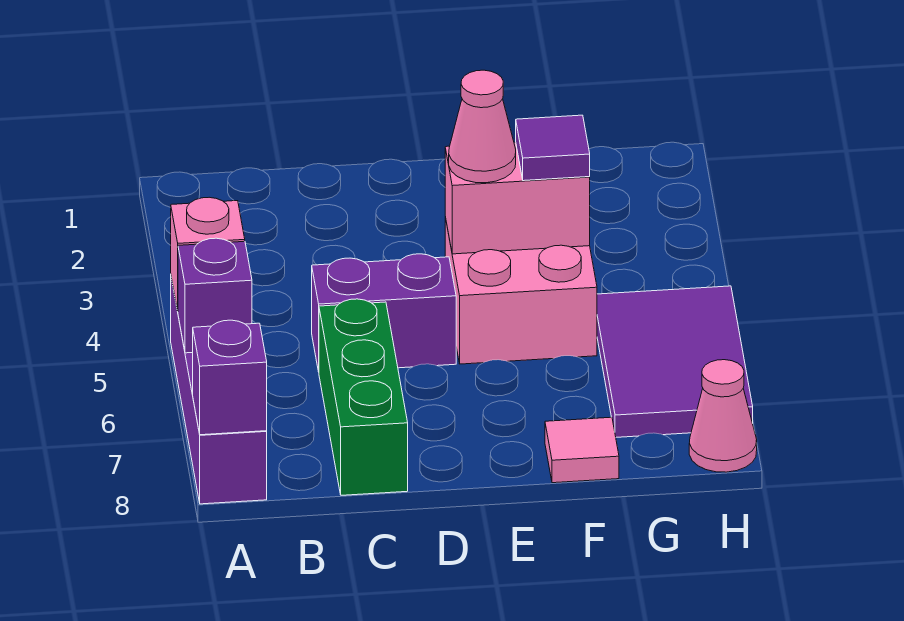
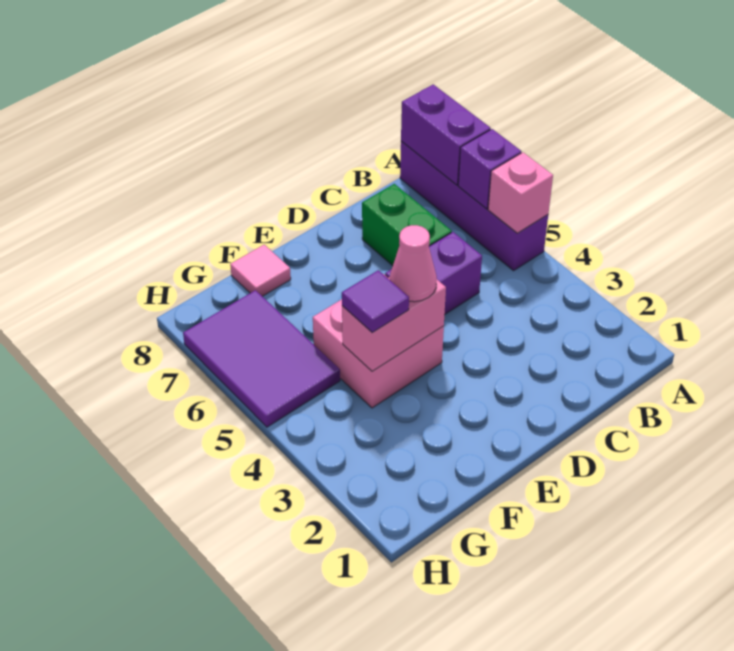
purple brick A8 level 2 -> purple brick A7:A8 level 2
green brick C6:C8 level 1 -> green brick C6:C7 level 1
pink cone H8 level 1 -> none

